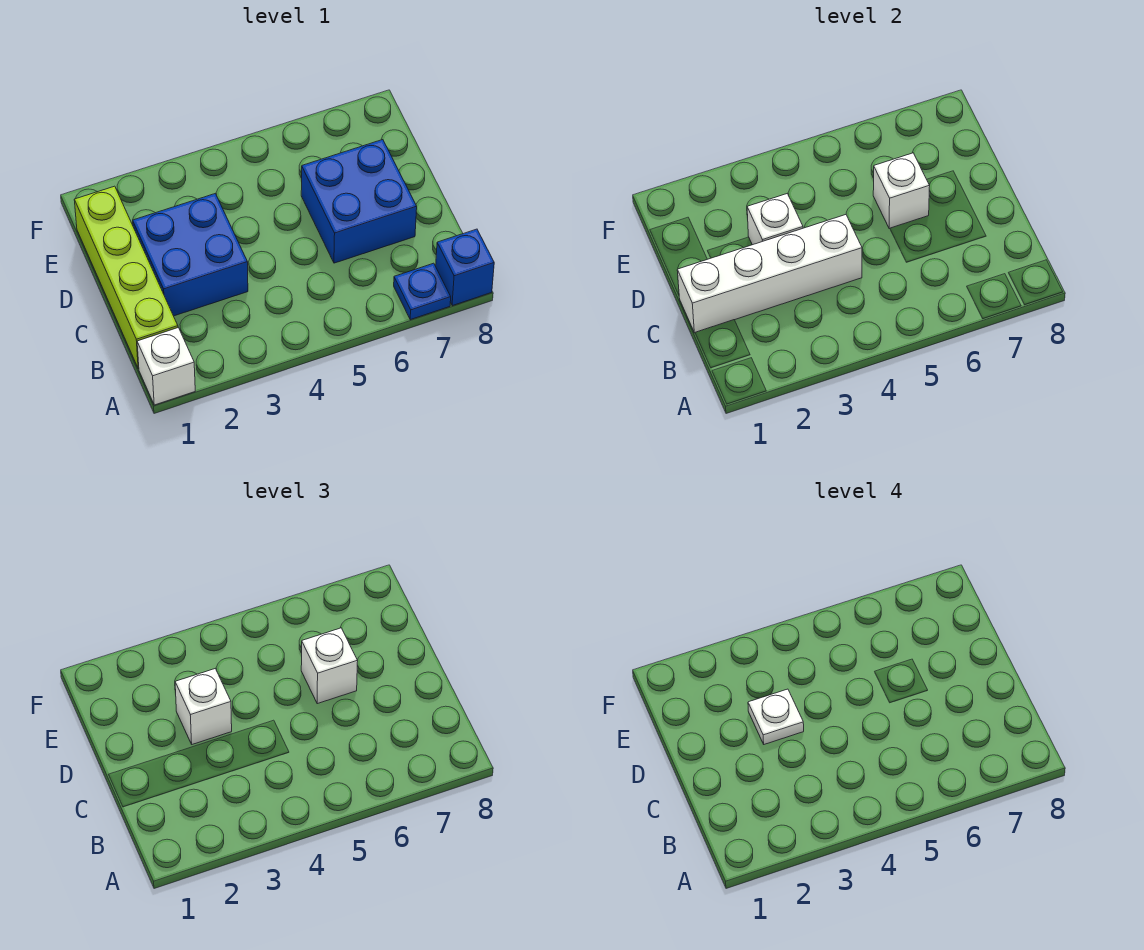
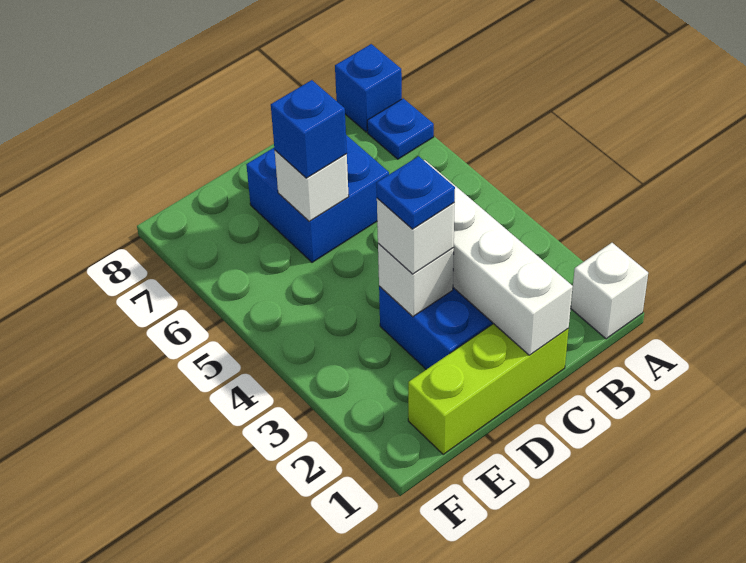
lime brick B1:E1 level 1 -> lime brick C1:E1 level 1
white plate D3 level 4 -> blue plate D3 level 4
white brick D6 level 3 -> blue brick D6 level 3

